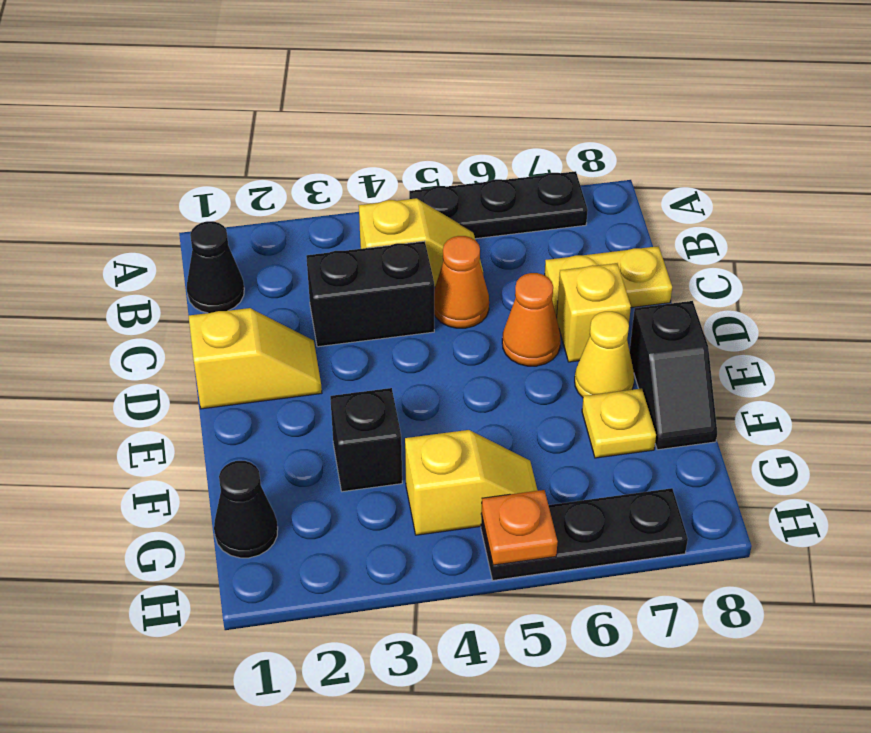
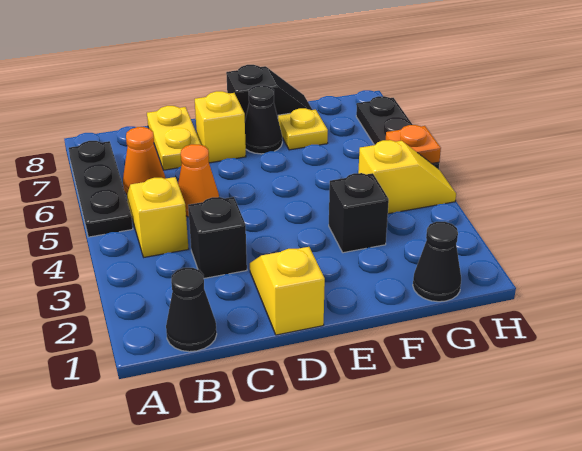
black brick C3:C4 level 1 -> black brick C3 level 1
orange cone D6 level 1 -> orange cone B6 level 1
yellow cone E7 level 1 -> black cone E7 level 1
yellow slope G4:G5 level 1 top 4 -> yellow slope G4:H4 level 1 top G

